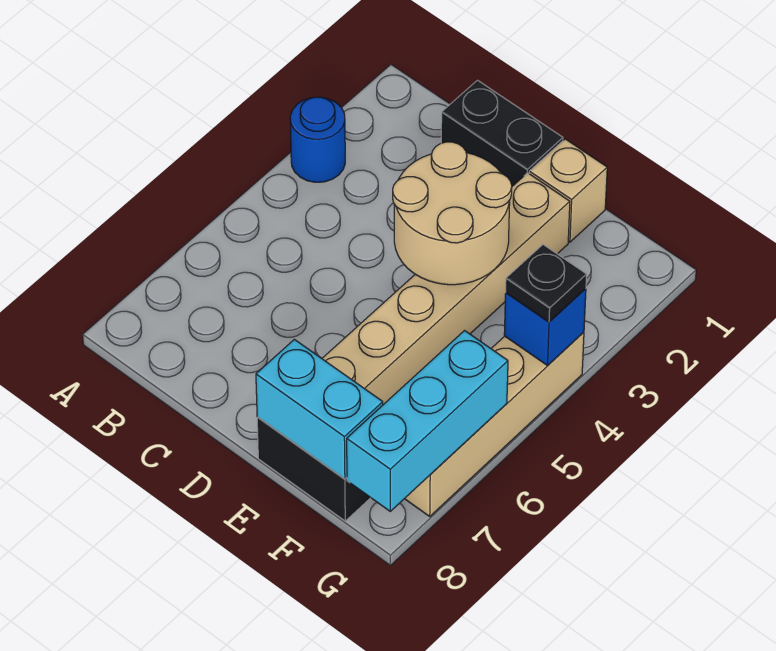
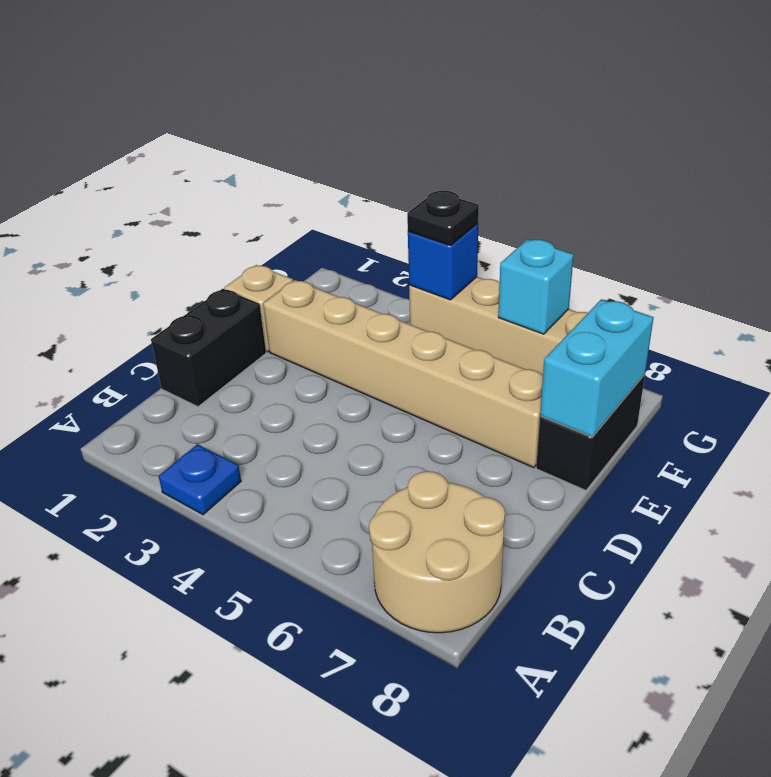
blue round brick A3 level 1 -> blue plate A3 level 1
tan round brick D3:E4 level 2 -> tan round brick A7:B8 level 1
cyan brick G6:G8 level 2 -> cyan brick G6 level 2

